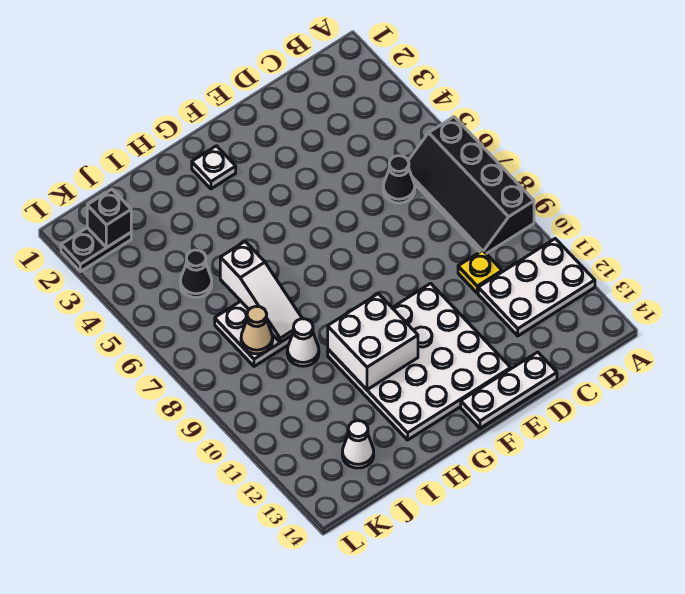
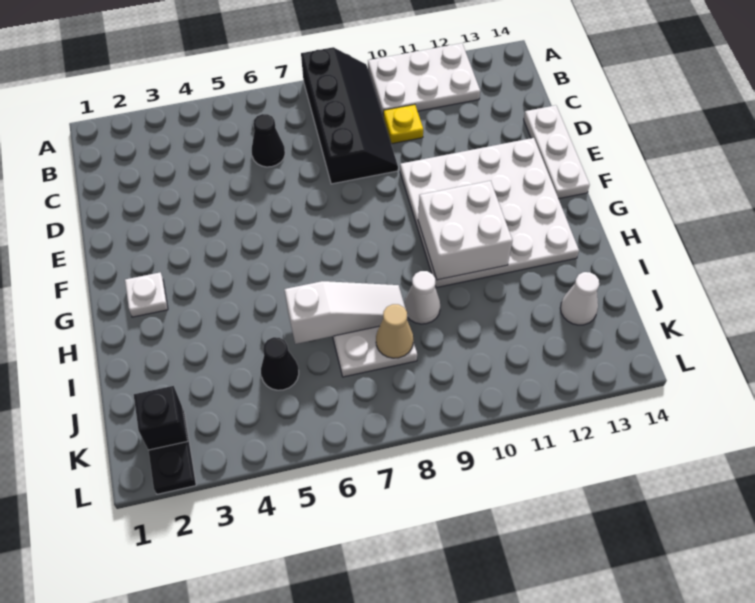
black slope A6:B9 level 1 top A -> black slope A8:D9 level 1 top 8
white plate A11:C12 level 1 -> white plate A10:B12 level 1

